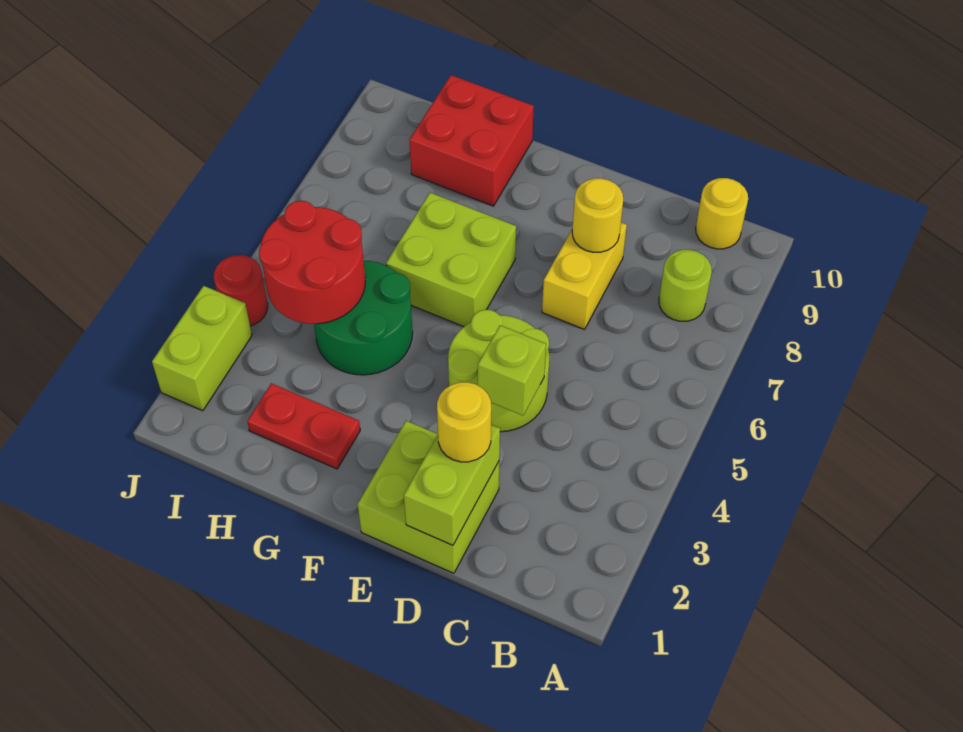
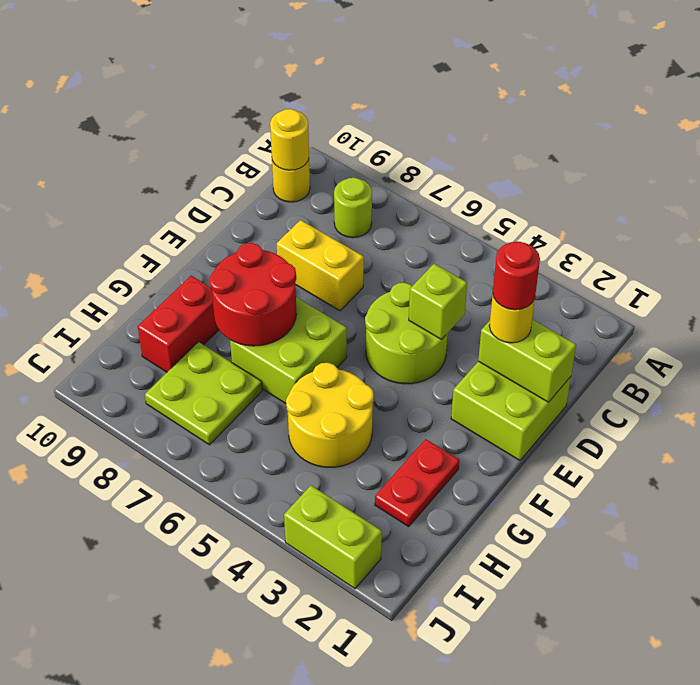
yellow round brick D8 level 2 -> yellow round brick B10 level 2
green round brick G4:H5 level 1 -> yellow round brick G4:H5 level 1
red brick G9:H10 level 1 -> red brick G9:H9 level 1
red round brick H4:I5 level 2 -> red round brick F7:G8 level 2
none -> lime plate H7:I8 level 1
red round brick J4 level 1 -> red round brick D2 level 4

